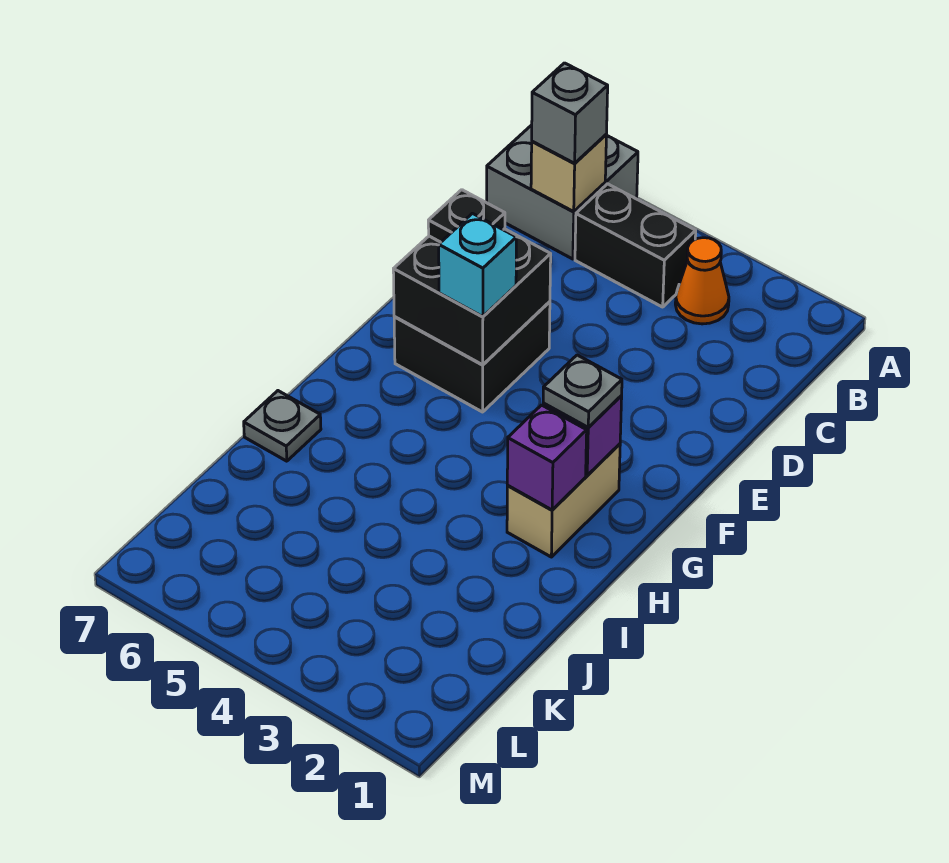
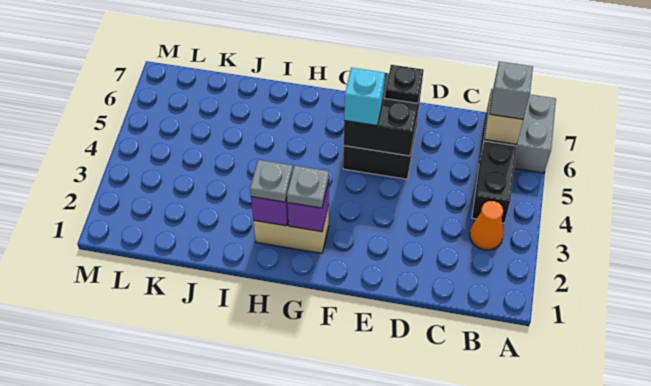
grey plate I7 level 1 -> grey plate H2 level 3

